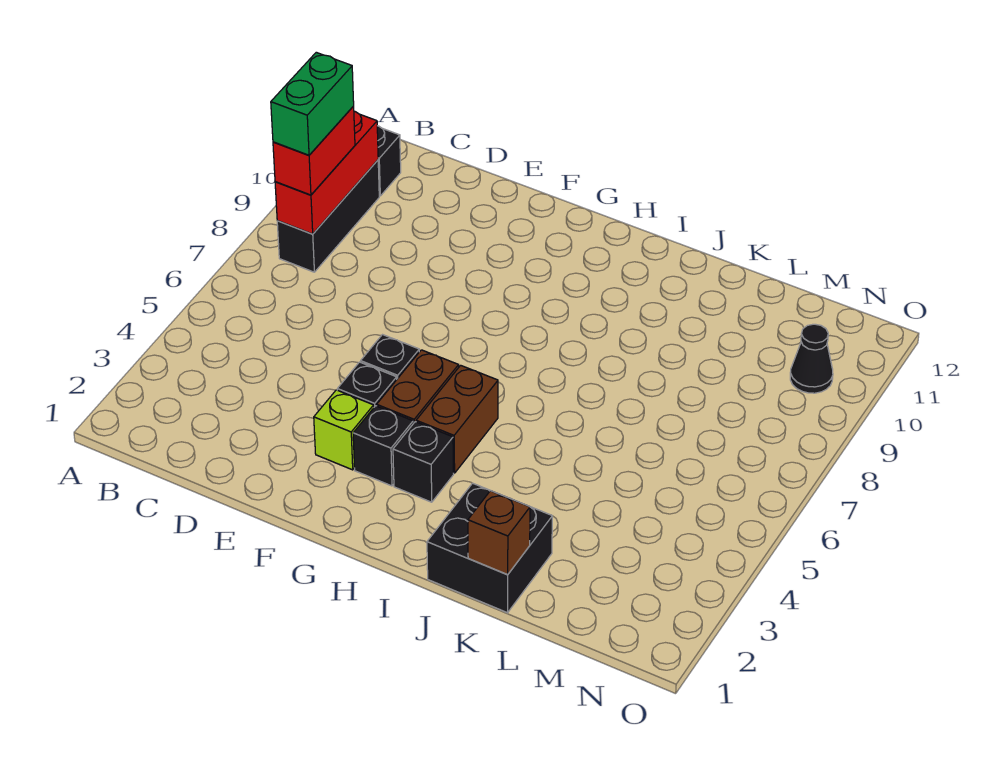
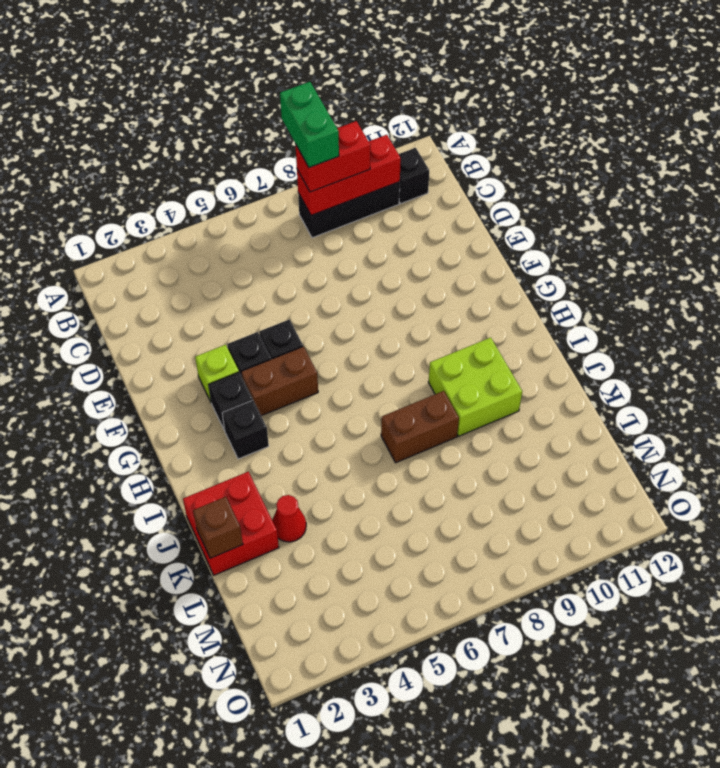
green brick B8:B9 level 4 -> green brick A8:B8 level 4
brown brick H4:H5 level 1 -> brown brick J7:J8 level 1
none -> lime brick I9:J10 level 1
black brick J1:K2 level 1 -> red brick J1:K2 level 1
none -> red cone K3 level 1
black cone N10 level 1 -> none

